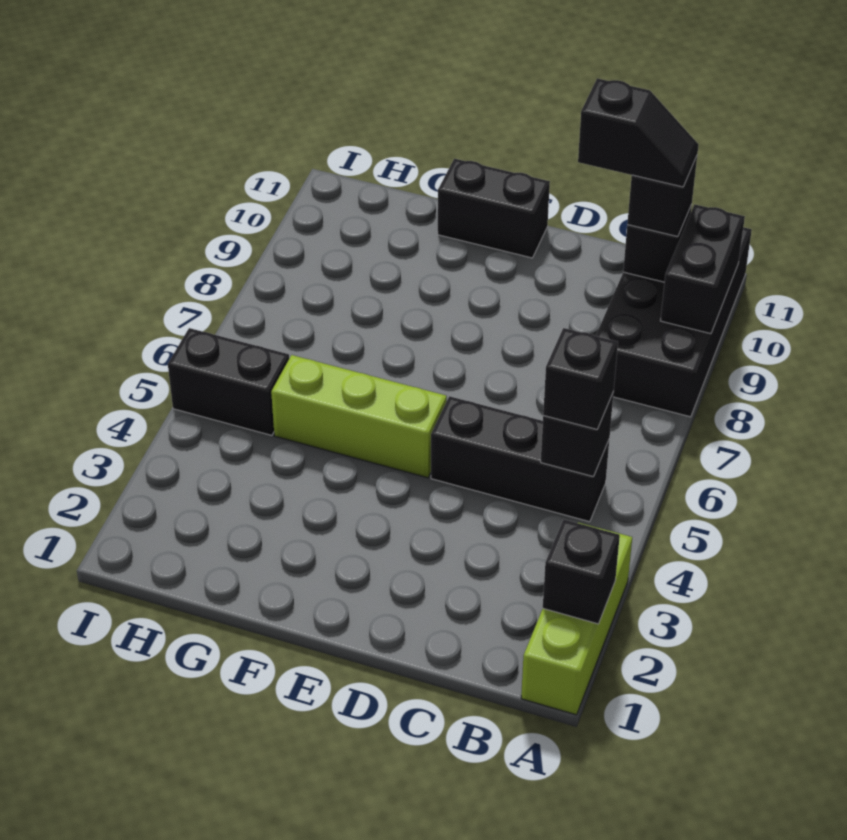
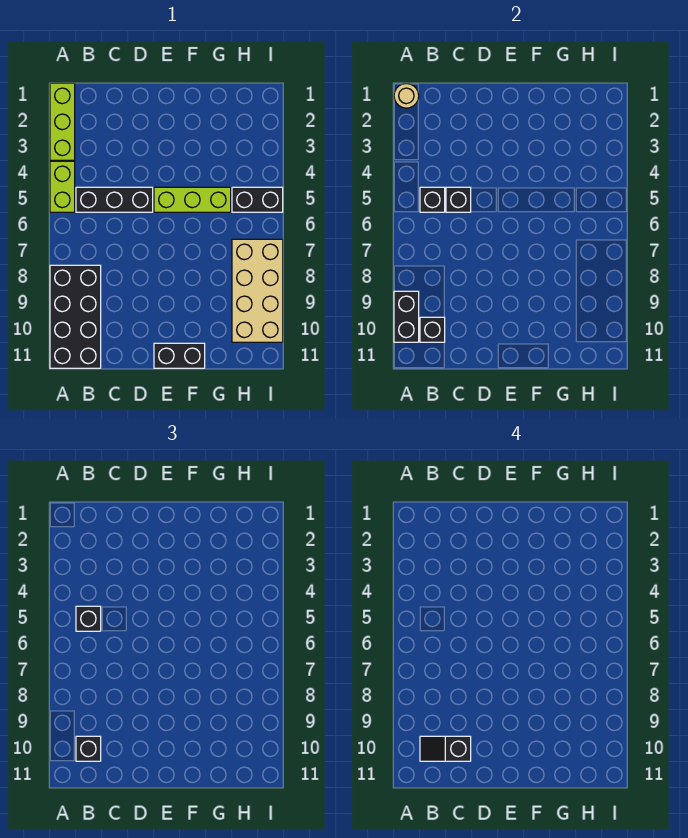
none -> tan round brick A1 level 2
black brick A2 level 2 -> black brick C5 level 2
none -> lime brick A4:A5 level 1
none -> tan brick H7:I10 level 1

